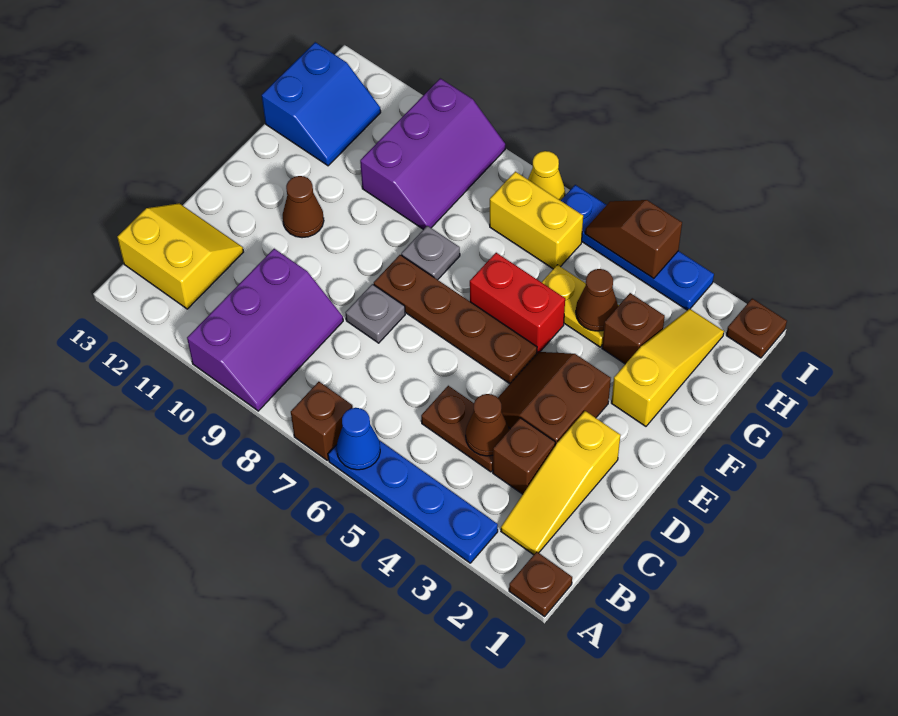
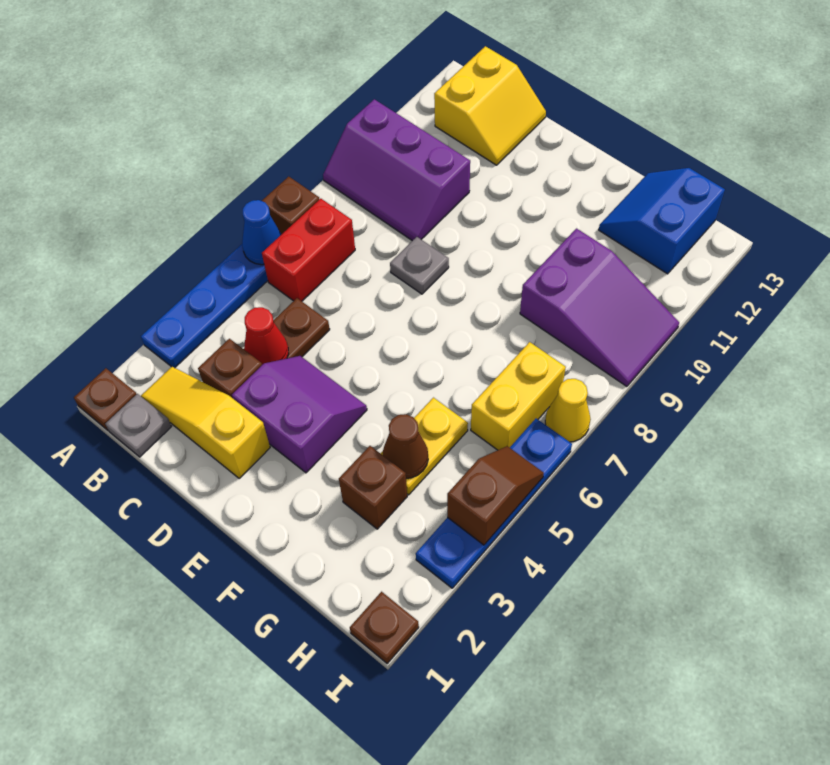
brown cone C4 level 2 -> red cone C4 level 2
brown slope D3:E4 level 1 top 3 -> purple slope D3:E4 level 1 top 3
brown plate E5:E8 level 1 -> none
brown cone E11 level 1 -> none
yellow slope F2:H2 level 1 top F -> none
red brick F5:F6 level 1 -> red brick B6:B7 level 1
grey plate F8 level 1 -> grey plate B1 level 1
purple slope G9:I10 level 1 top 10 -> purple slope G9:I10 level 1 top G
blue slope G12:H13 level 1 top 13 -> blue slope G12:H13 level 1 top H

